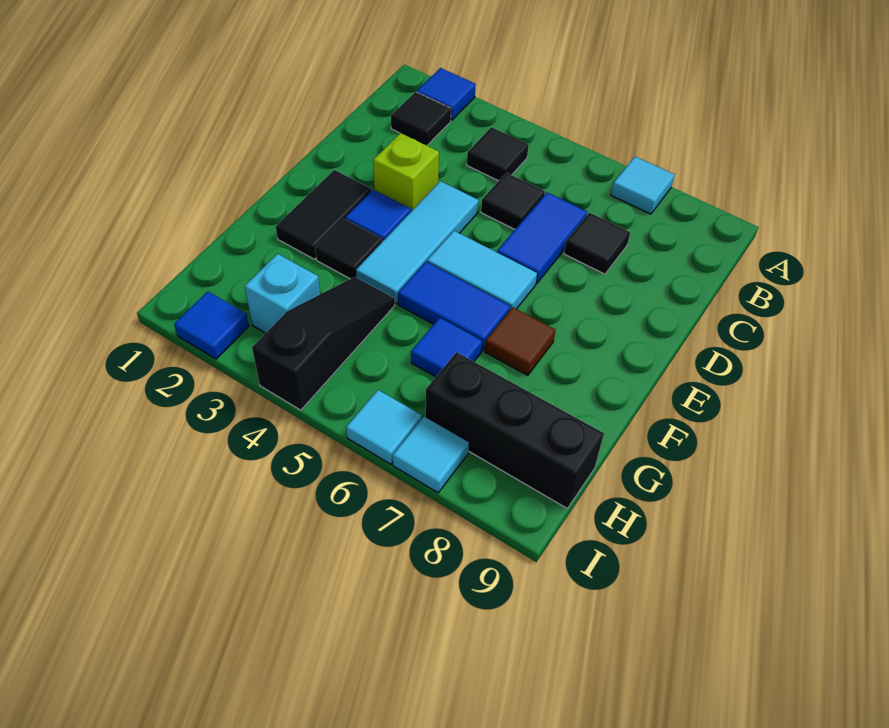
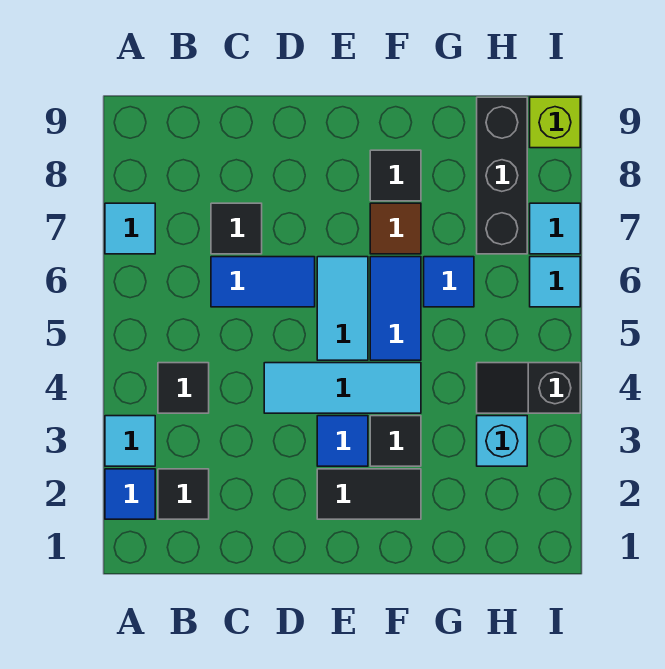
none -> cyan tile A3 level 1
black tile C5 level 1 -> black tile F8 level 1
lime brick D3 level 1 -> lime brick I9 level 1
black slope G4:I4 level 1 top I -> black slope H4:I4 level 1 top I
blue tile I2 level 1 -> none

